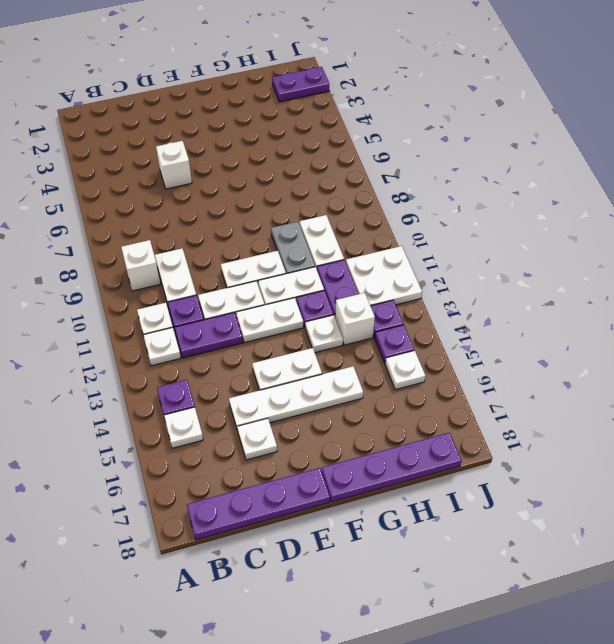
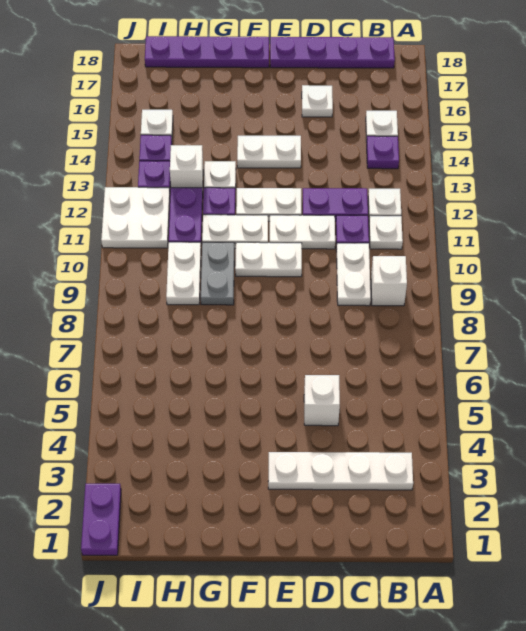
white plate D15:G15 level 1 -> white plate B3:E3 level 1
purple plate I2:J2 level 1 -> purple plate J1:J2 level 1

